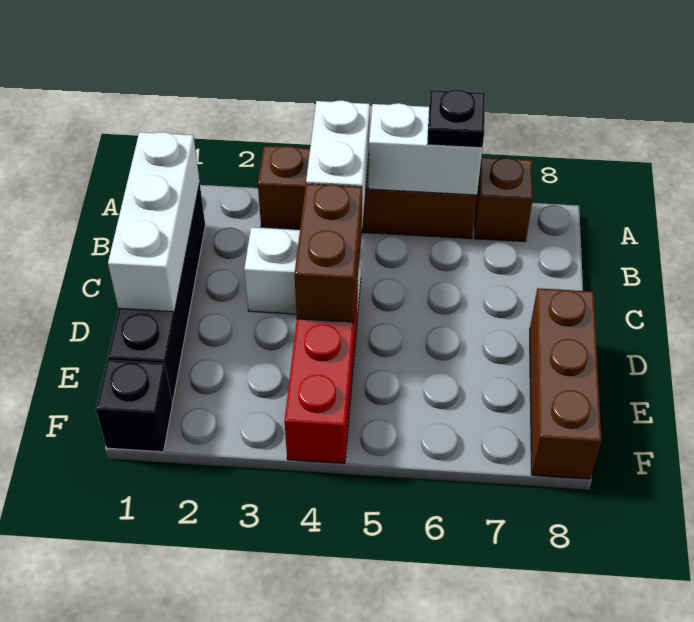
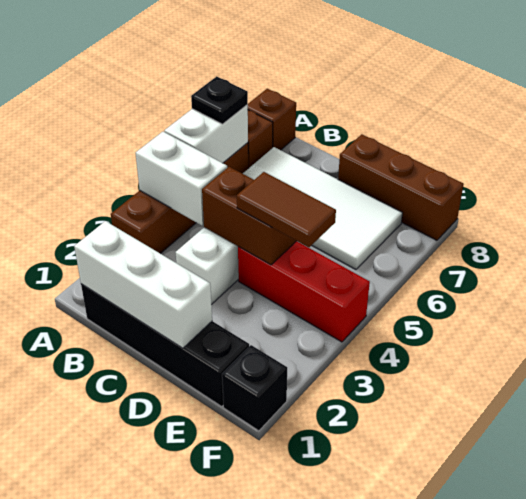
none -> brown brick A8 level 1
none -> white tile B6:E7 level 1
none -> brown tile D4:E4 level 3

